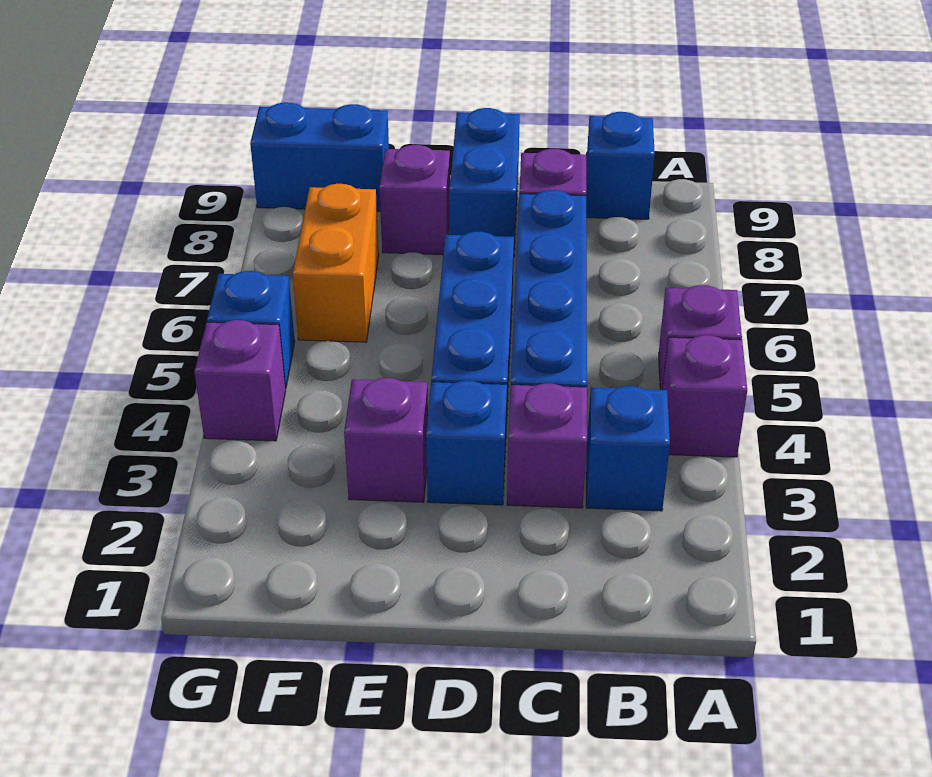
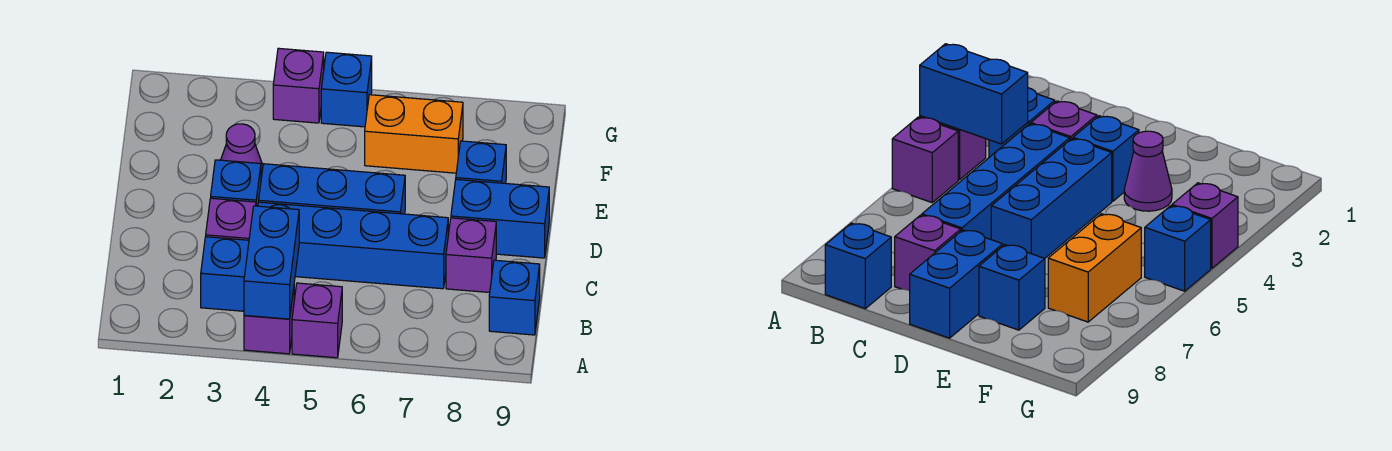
purple brick E3 level 1 -> purple cone E3 level 1
purple brick E8 level 1 -> blue brick E8 level 1
blue brick F9:G9 level 1 -> blue brick A4:B4 level 2

